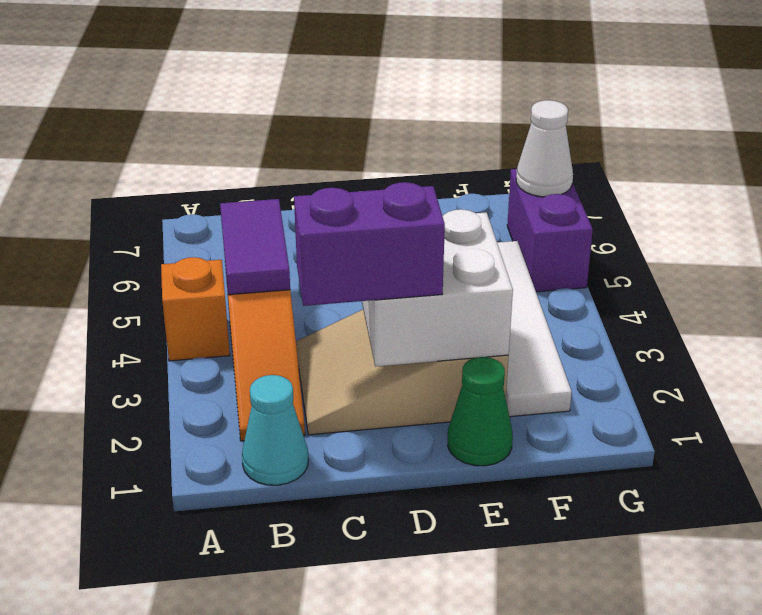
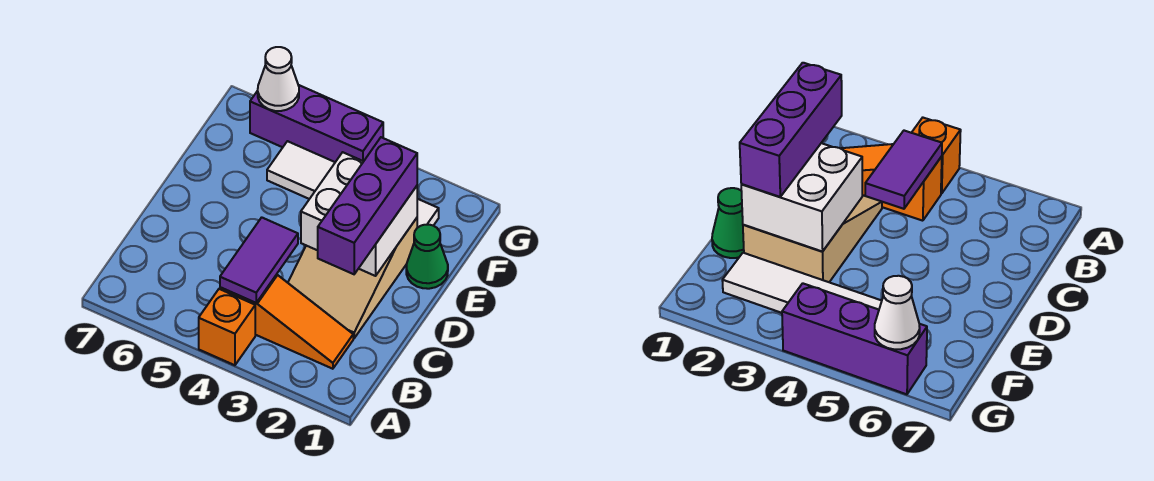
cyan cone B1 level 1 -> none
purple tile B4:B5 level 2 -> purple tile B4:C4 level 2
purple brick C2:D2 level 3 -> purple brick C2:E2 level 3
purple brick G5:G6 level 1 -> purple brick G4:G6 level 1

